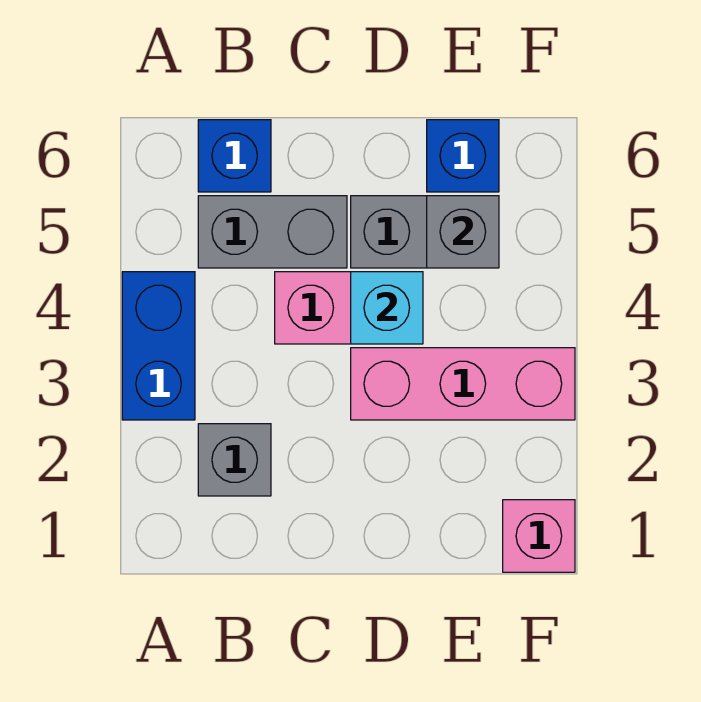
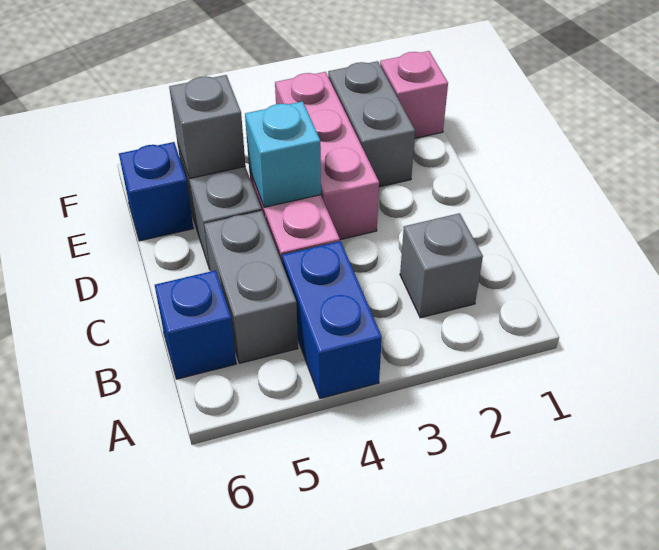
blue brick A3:A4 level 1 -> blue brick A4:B4 level 1
none -> grey brick E2:F2 level 1

